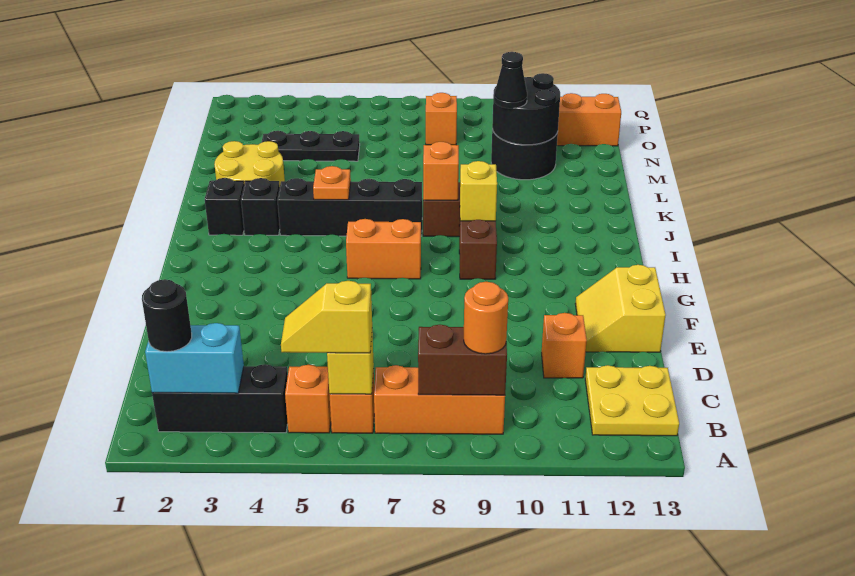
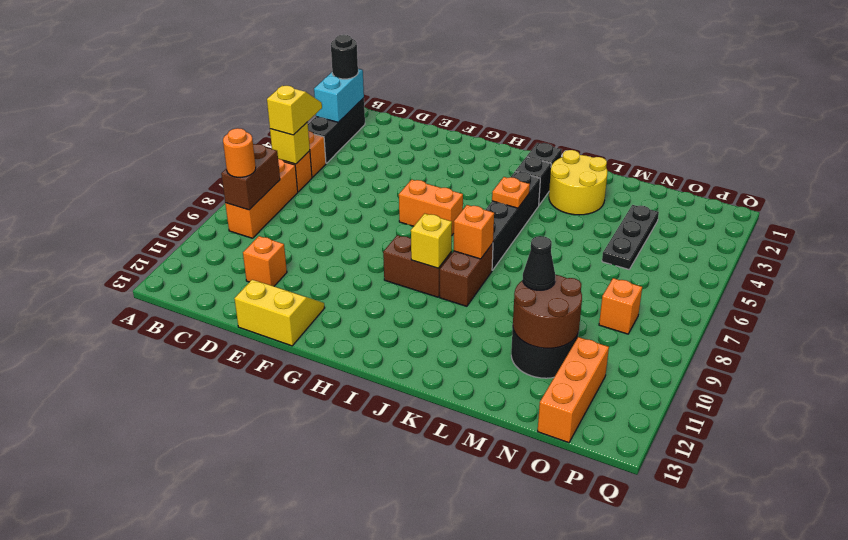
yellow plate B12:C13 level 1 -> none
orange brick H6:H7 level 1 -> orange brick G6:H6 level 1
black round brick M10:N11 level 2 -> brown round brick M10:N11 level 2

